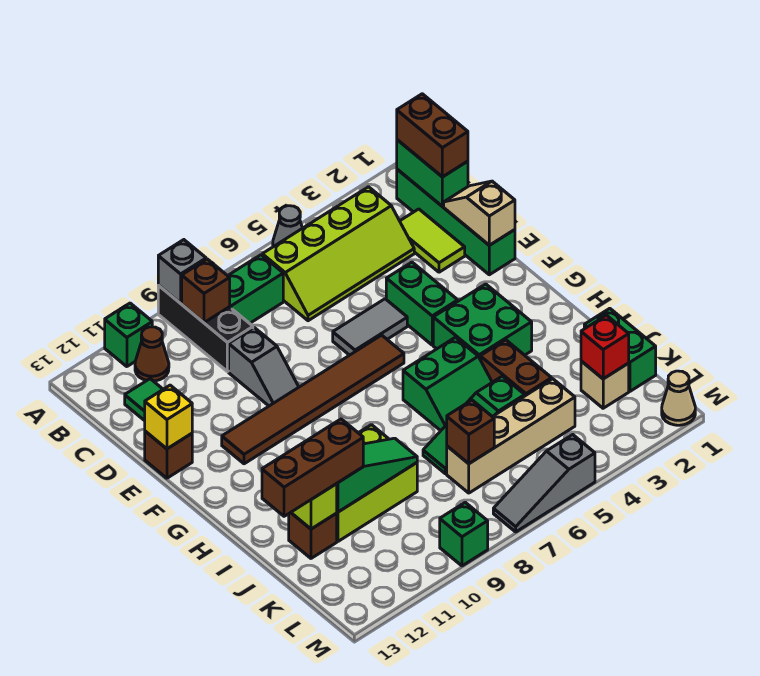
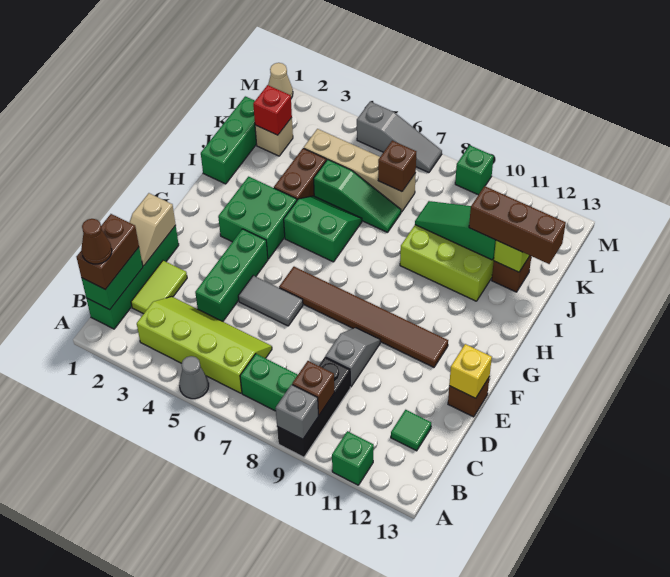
brown cone B11 level 1 -> brown cone B1 level 4
green brick E4:F4 level 1 -> green brick D4:F4 level 1
green brick J1:K1 level 1 -> green brick I1:K1 level 1

